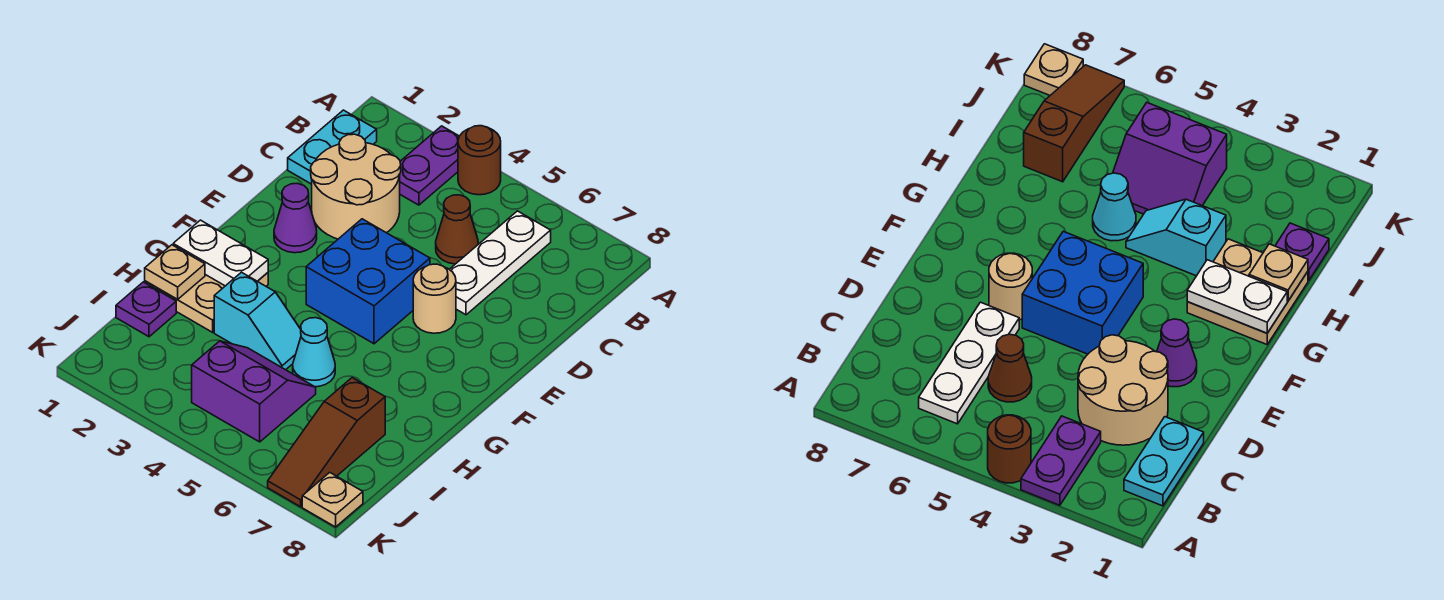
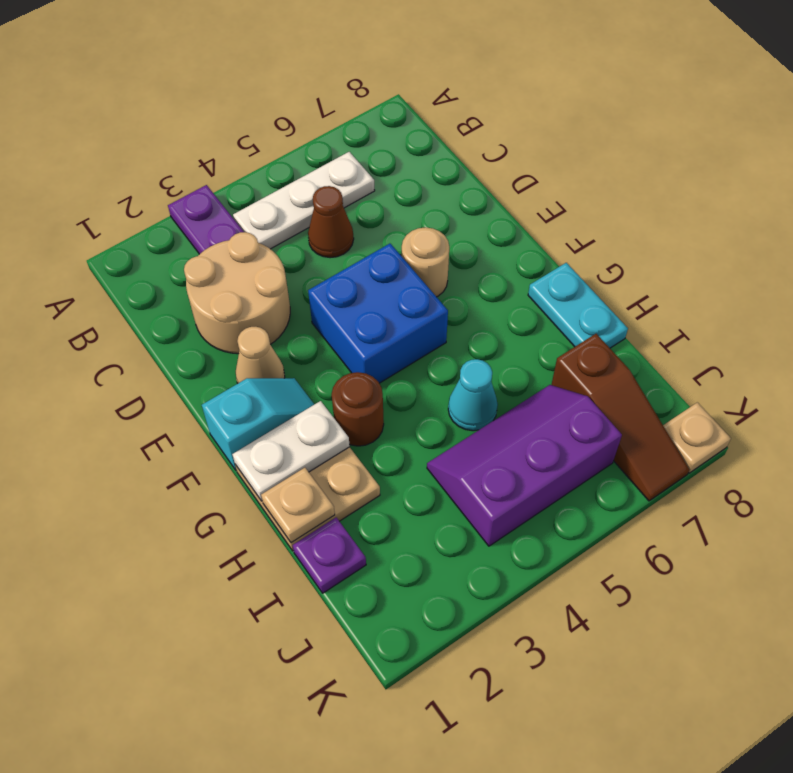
brown round brick A4 level 1 -> brown round brick G3 level 1
cyan plate B1:C1 level 1 -> cyan plate G8:H8 level 1
white plate B6:D6 level 1 -> white plate B4:B6 level 1
purple cone E2 level 1 -> tan cone E2 level 1
cyan slope H3:H4 level 1 top 3 -> cyan slope F1:F2 level 1 top 1
purple slope I4:J5 level 1 top J -> purple slope I4:J6 level 1 top J

